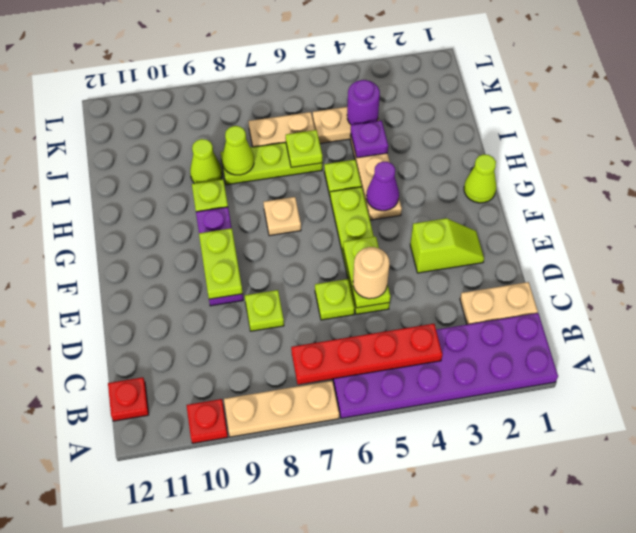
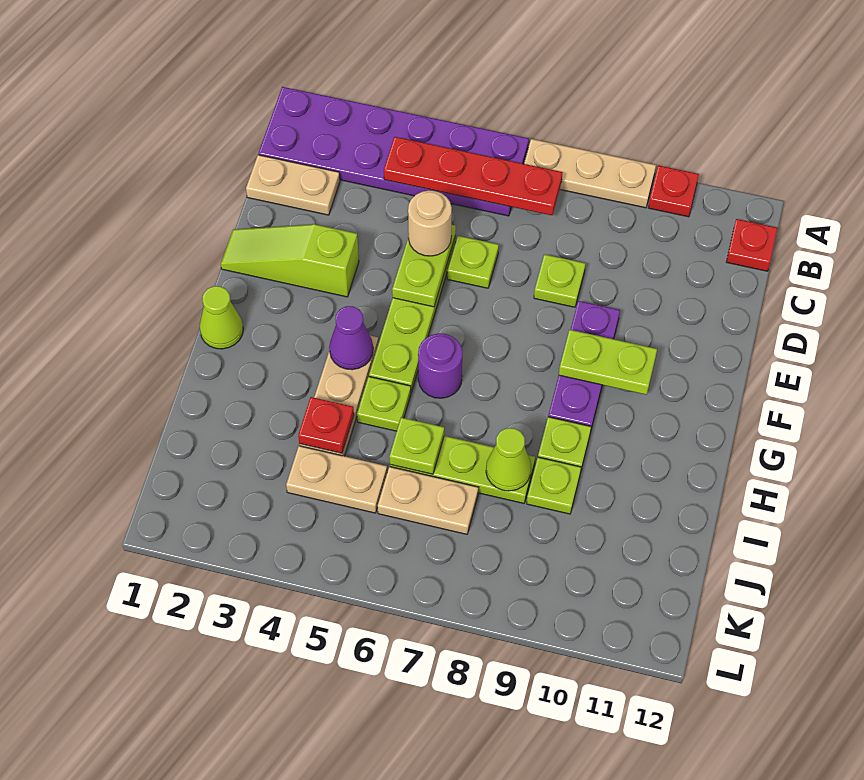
lime slope E2:E3 level 1 top 3 -> lime slope E1:E3 level 1 top 3
lime plate E9:F9 level 2 -> lime plate F9:F10 level 2
tan plate G7 level 1 -> none
purple plate I4 level 2 -> red plate I4 level 2
lime cone I9 level 1 -> lime plate I9 level 1
purple round brick J4 level 2 -> purple round brick G6 level 1

